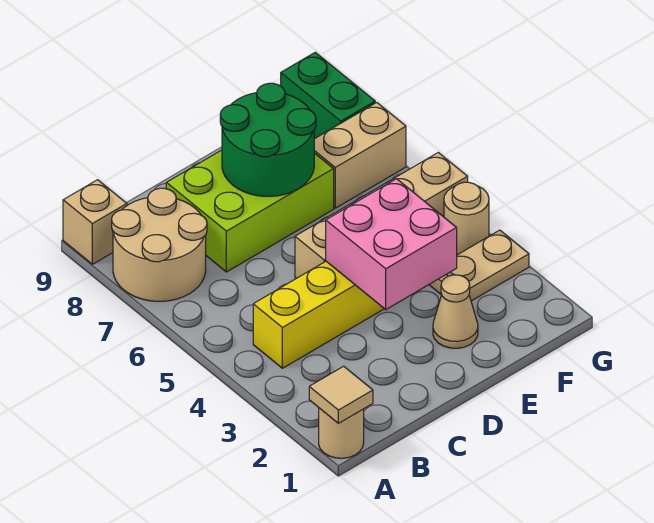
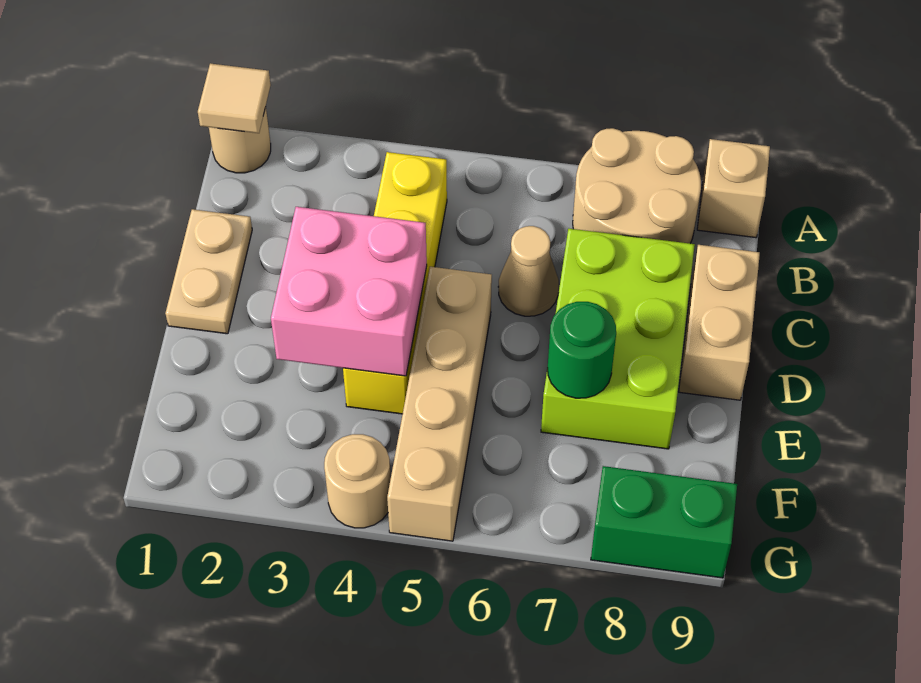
green round brick D7:E8 level 2 -> green round brick E7 level 2
tan cone E2 level 1 -> tan cone C6 level 1
tan plate F3:G3 level 1 -> tan plate C1:D1 level 1
tan brick F7:G7 level 1 -> tan brick C9:D9 level 1

